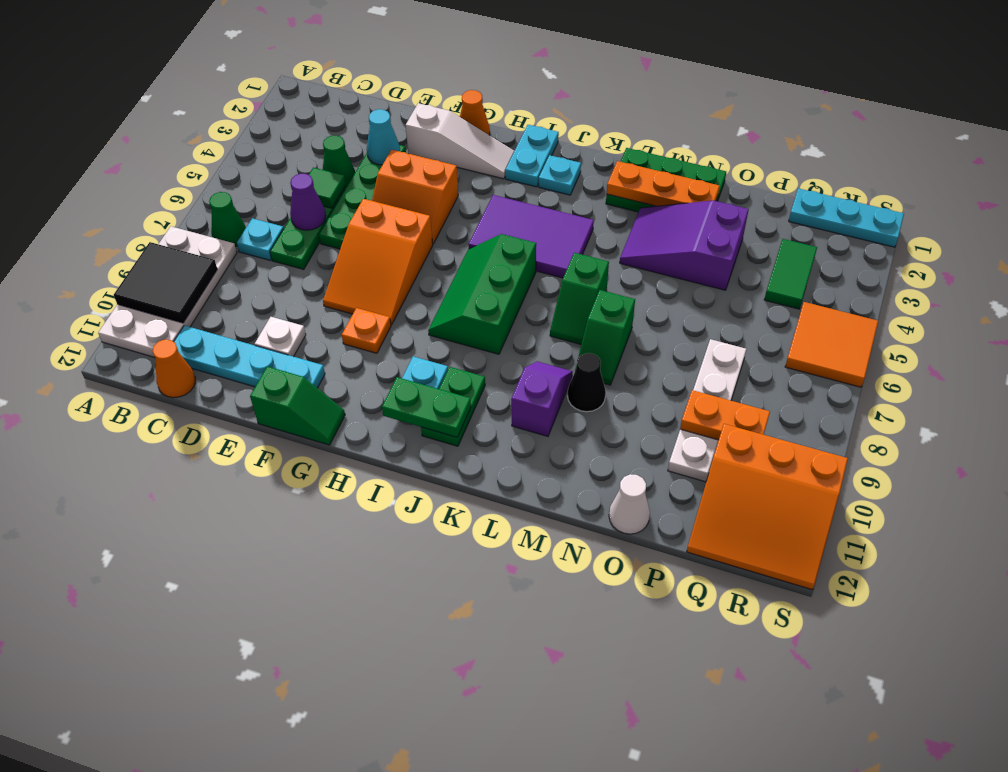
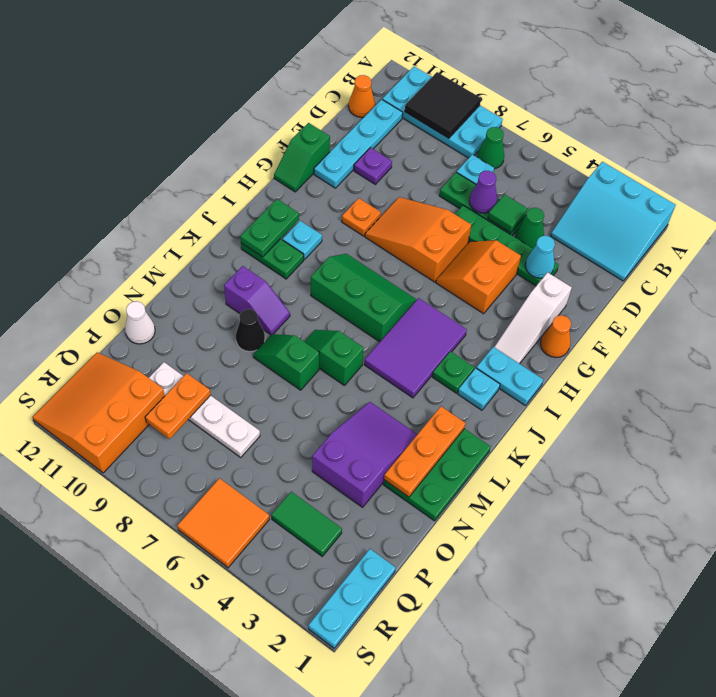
none -> cyan slope A1:C3 level 1 top A
white plate A8:B11 level 1 -> cyan plate A8:B11 level 1
white plate E10 level 1 -> purple plate E10 level 1
none -> green plate J3 level 1

